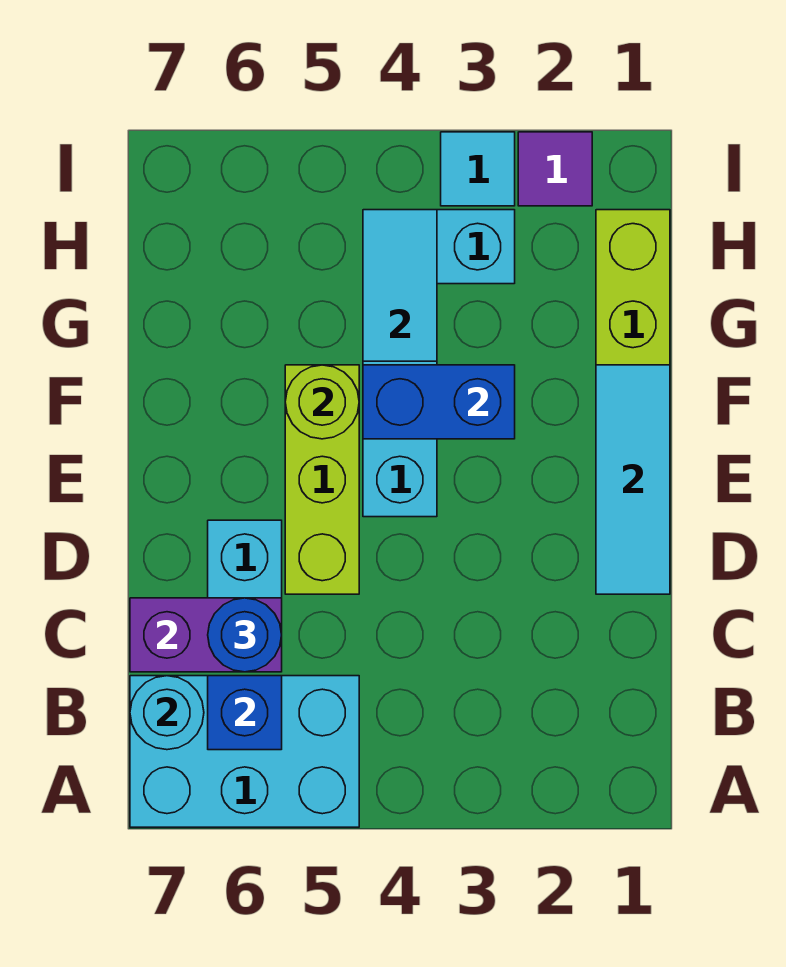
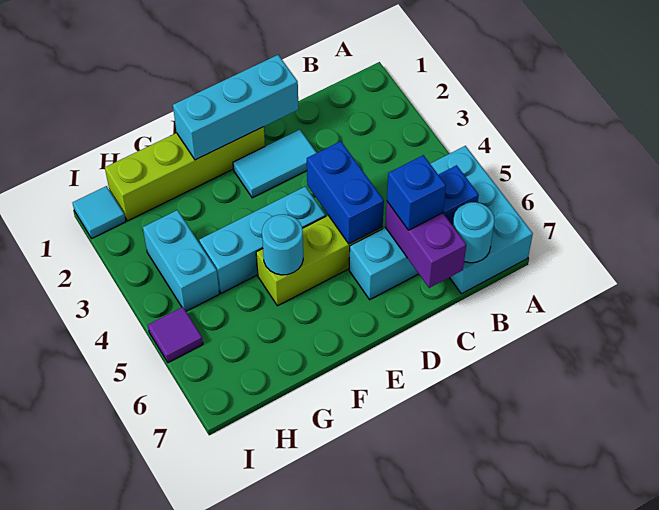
blue round brick C6 level 3 -> blue brick C6 level 3
cyan tile D1:F1 level 2 -> cyan brick D1:F1 level 2
blue brick F3:F4 level 2 -> blue brick D4:D5 level 2
lime round brick F5 level 2 -> cyan round brick F5 level 2
cyan tile G4:H4 level 2 -> cyan tile D2:E2 level 1
purple tile I2 level 1 -> purple tile I5 level 1
cyan tile I3 level 1 -> cyan tile I1 level 1

